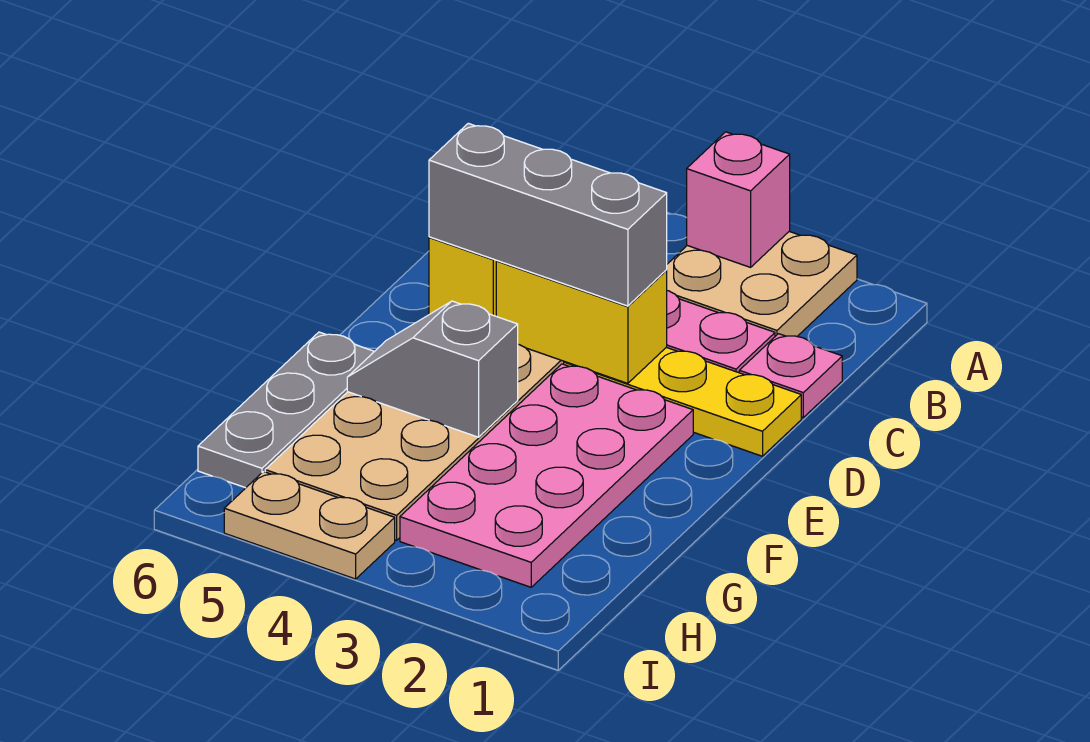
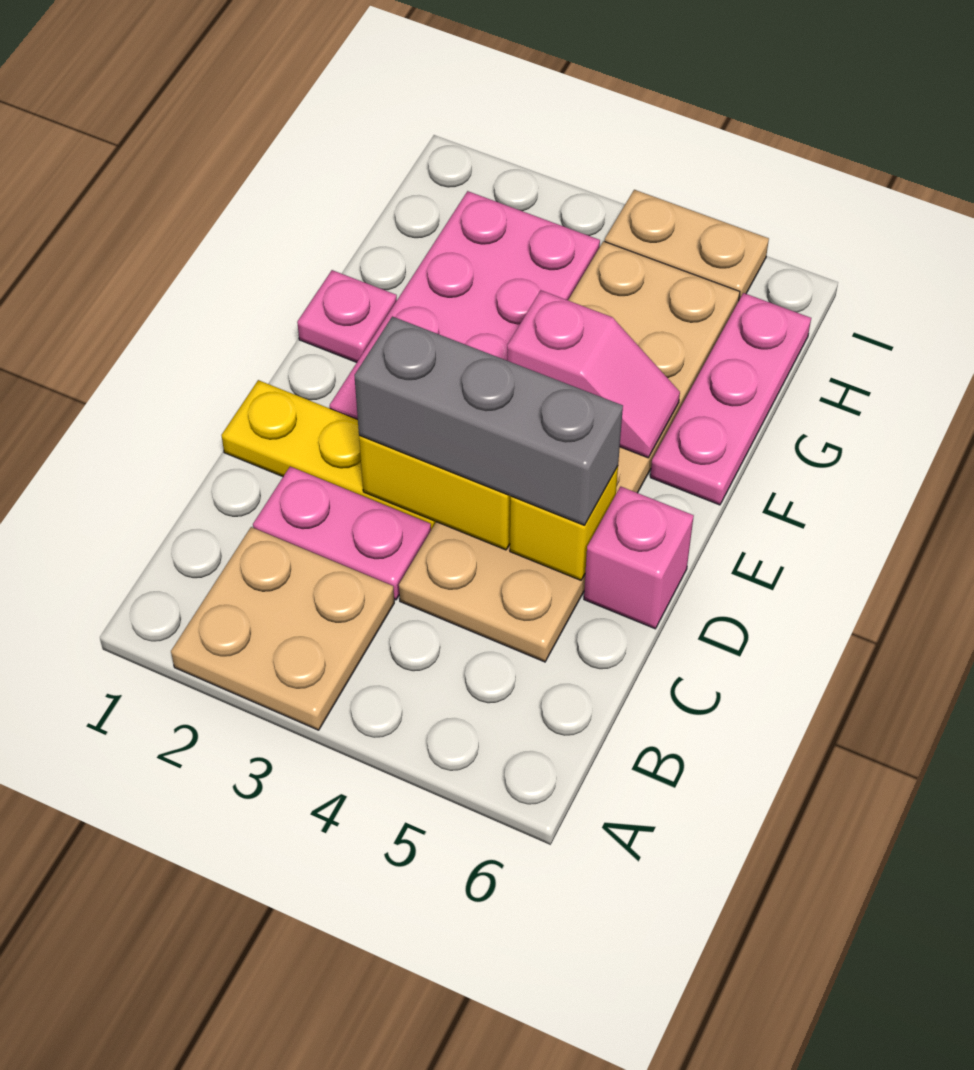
pink brick A3 level 2 -> pink brick D6 level 1
pink plate C1 level 1 -> pink plate F1 level 1
grey slope F4:F5 level 2 top 4 -> pink slope F4:F5 level 2 top 4
grey plate F6:H6 level 1 -> pink plate F6:H6 level 1

